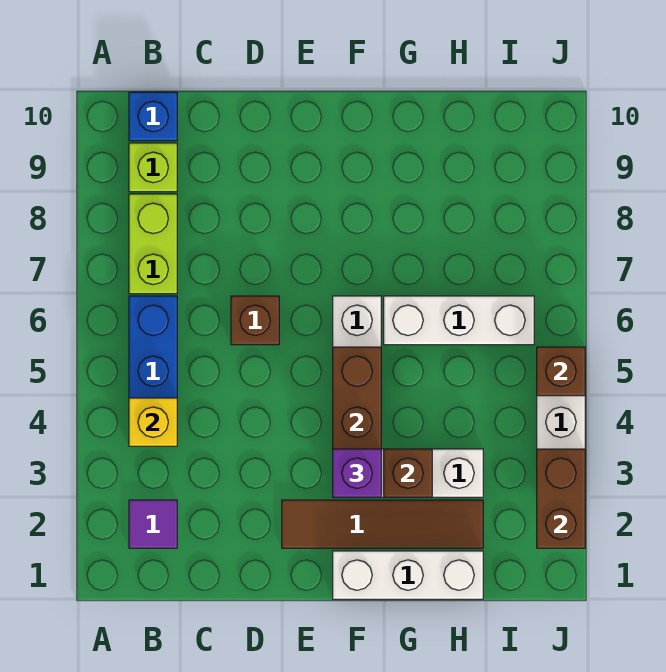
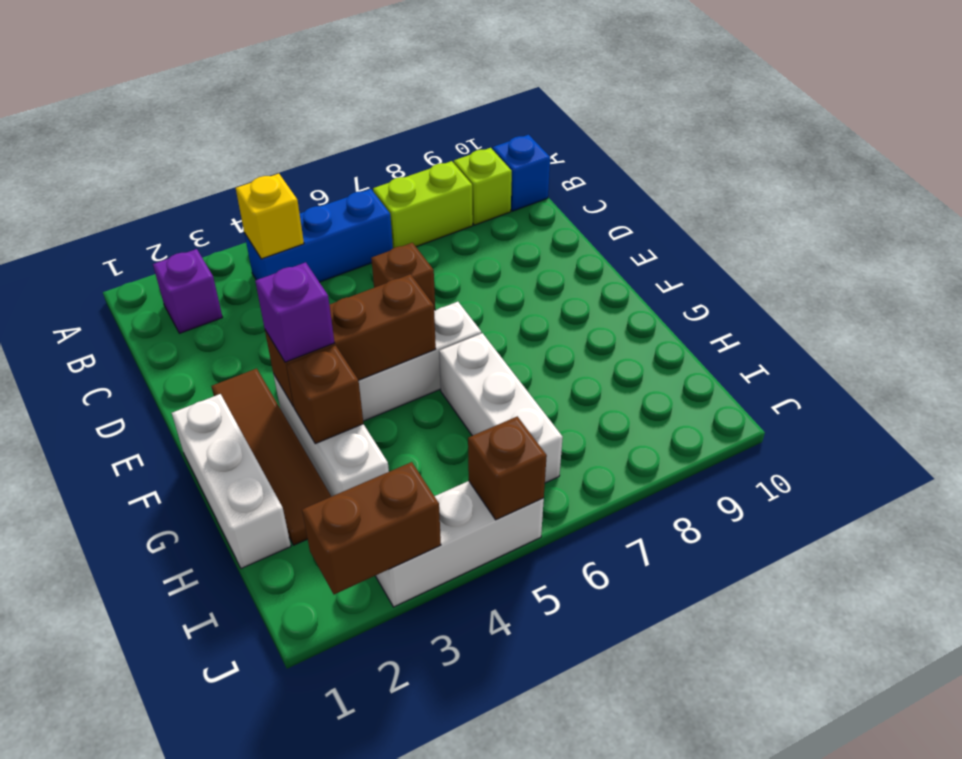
purple tile B2 level 1 -> purple brick B2 level 1

